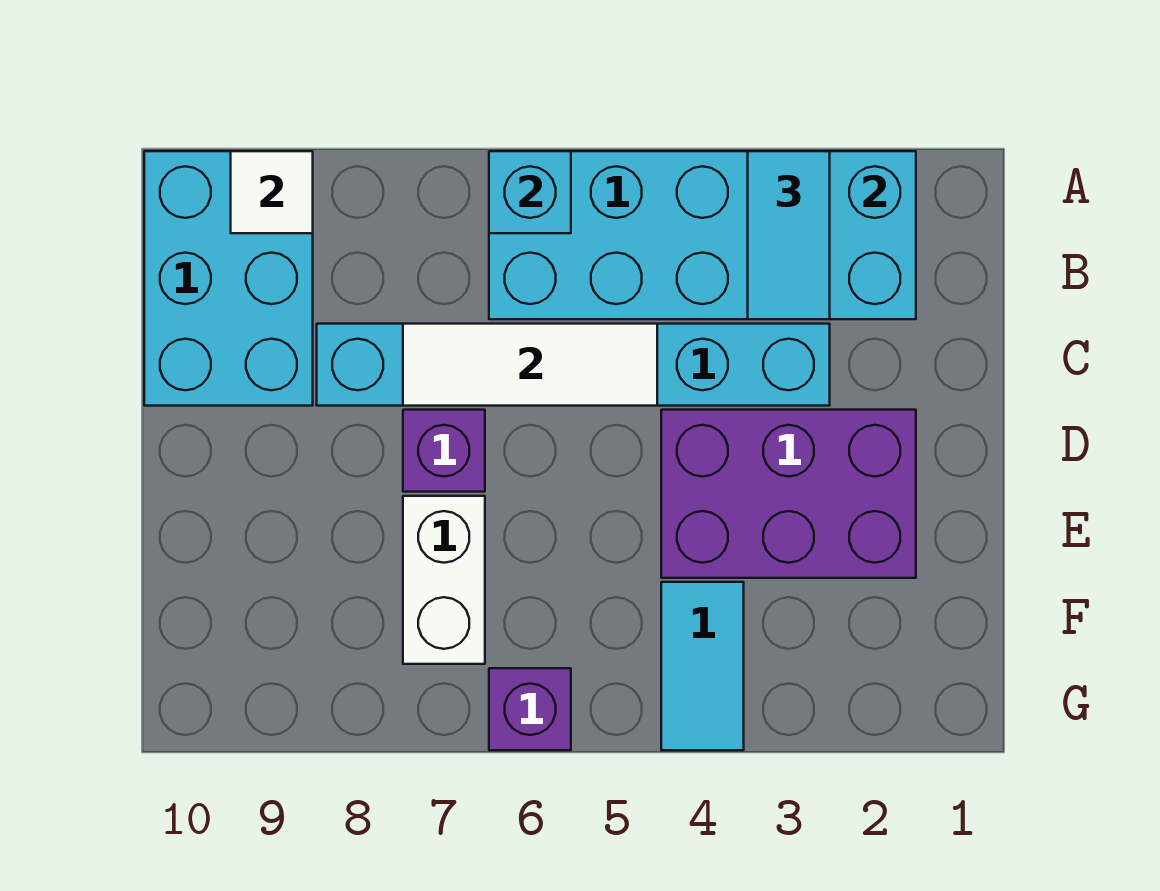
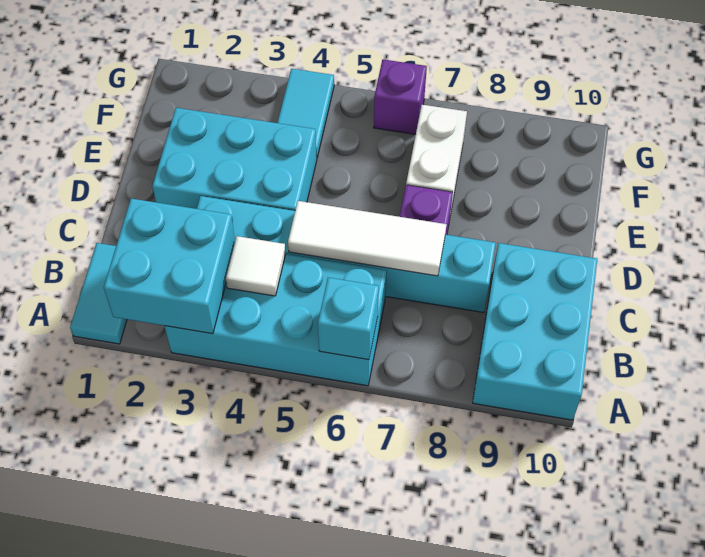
cyan tile A3:B3 level 3 -> cyan tile A1:B1 level 1
white tile A9 level 2 -> white tile B4 level 2
purple brick D2:E4 level 1 -> cyan brick D2:E4 level 1

